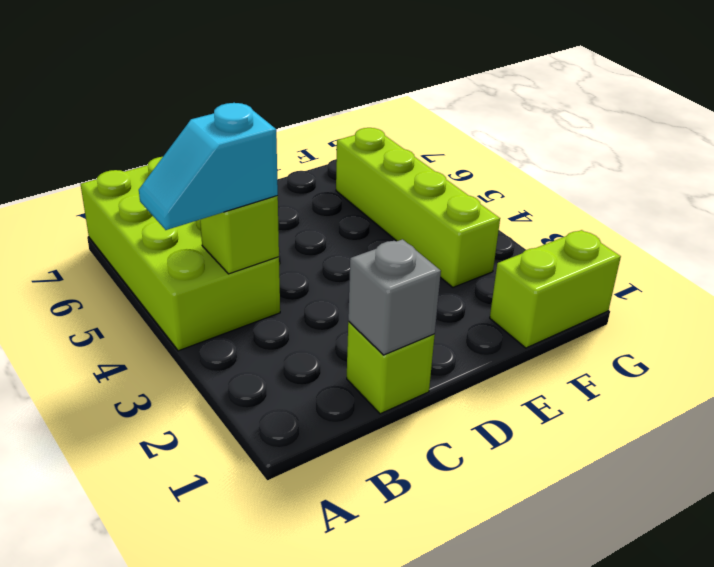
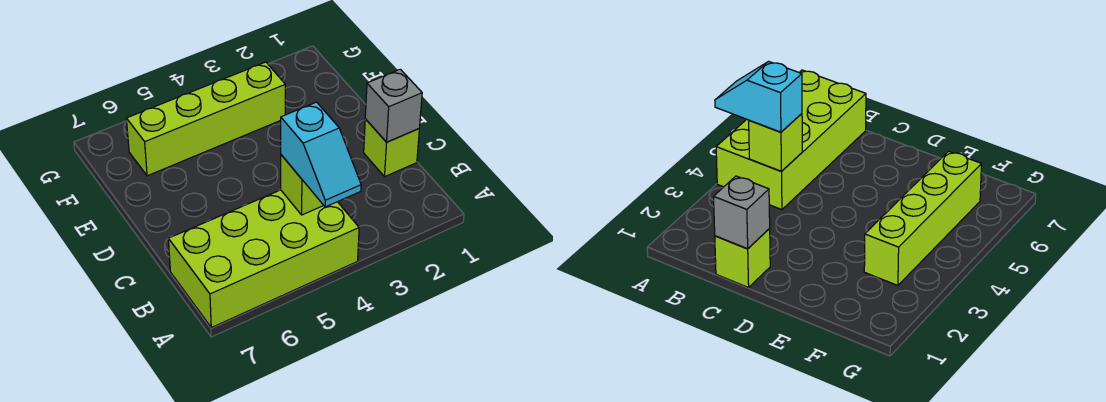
lime brick F1:G1 level 1 -> none

